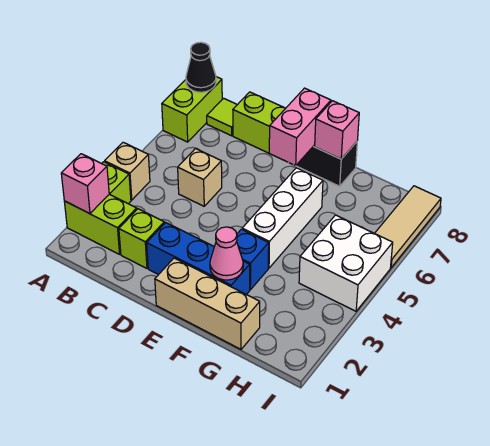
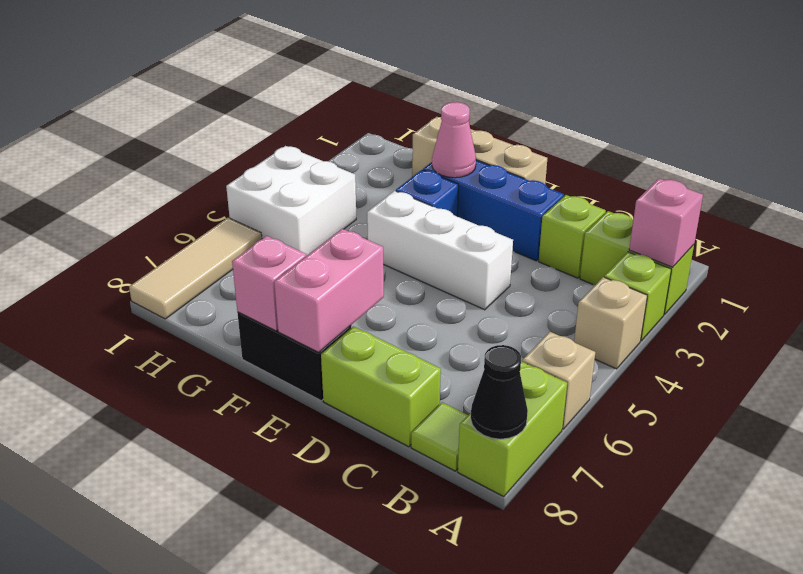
tan brick C5 level 1 -> tan brick A6 level 1
white brick F4:F6 level 1 -> white brick D4:F4 level 1

